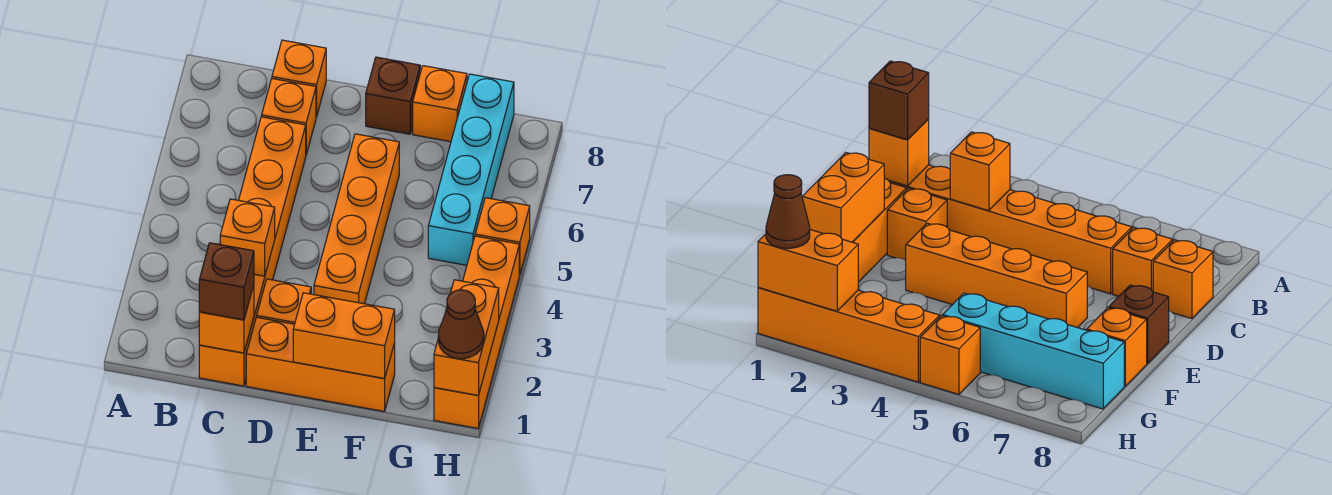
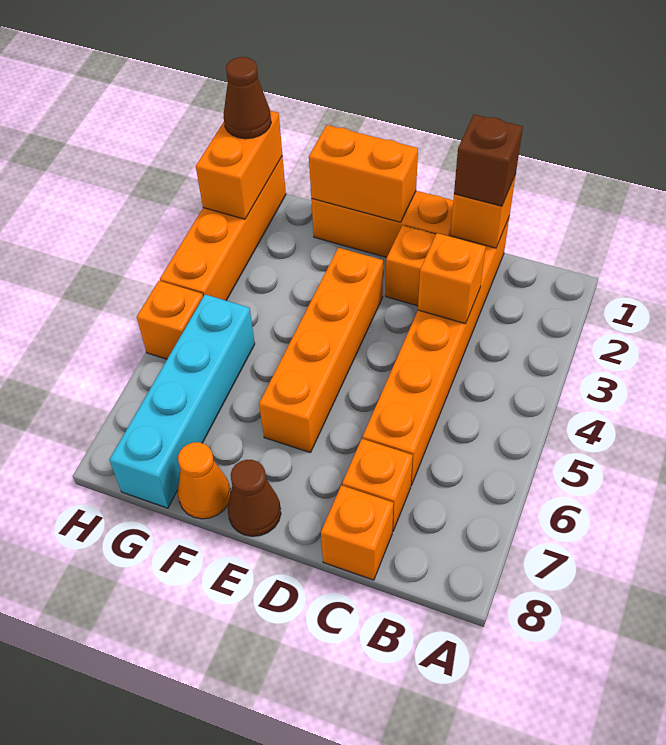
brown brick E8 level 1 -> brown cone E8 level 1
orange brick F8 level 1 -> orange cone F8 level 1

